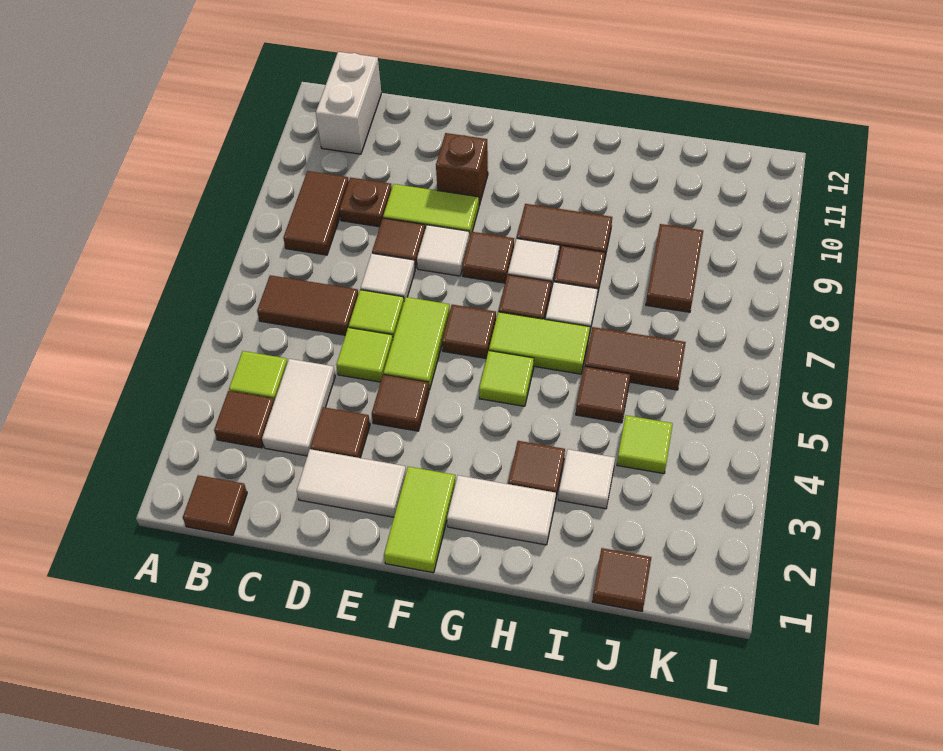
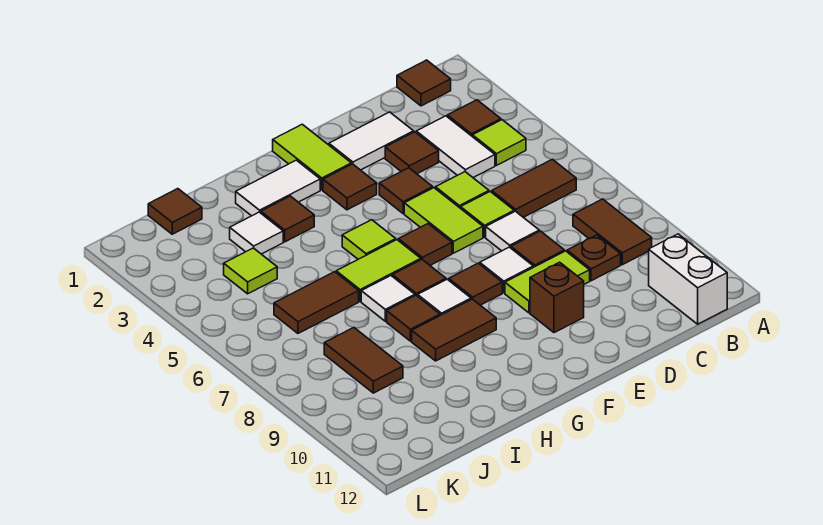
brown tile I5 level 1 -> brown tile F3 level 1

